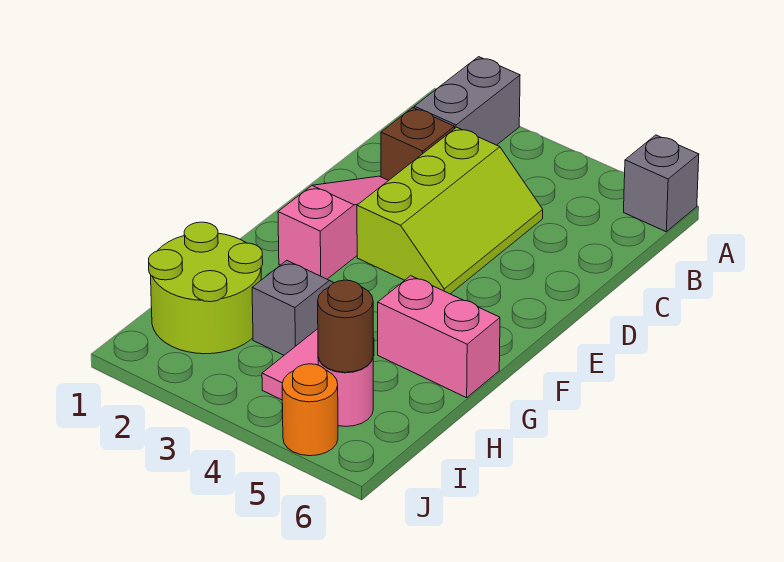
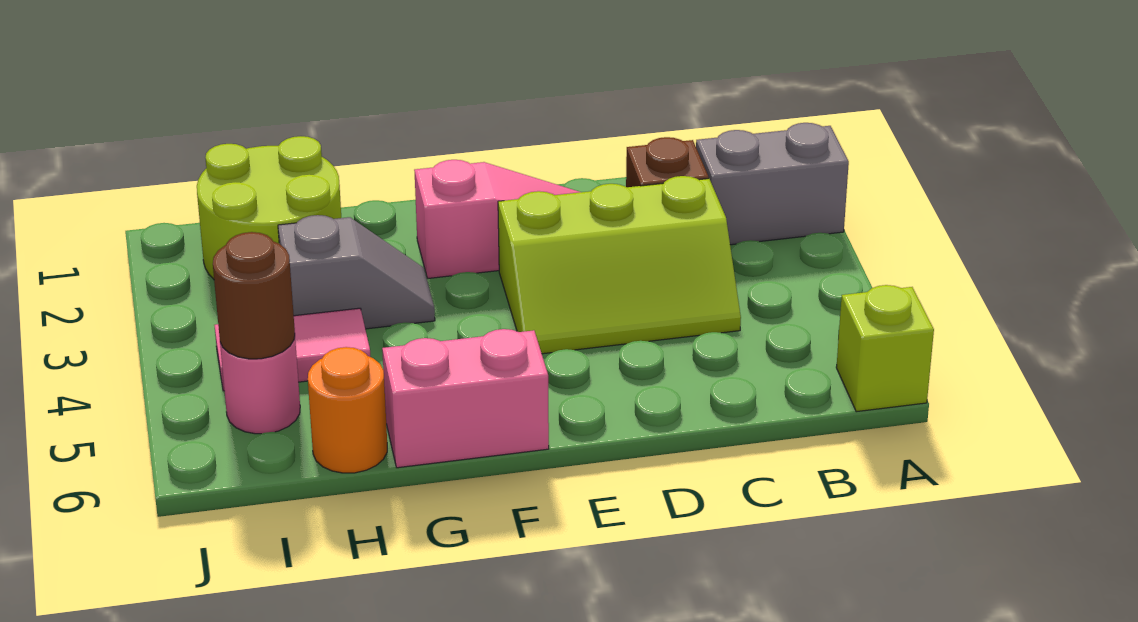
grey brick A6 level 1 -> lime brick A6 level 1
pink brick G5:G6 level 1 -> pink brick F6:G6 level 1
orange round brick J5 level 1 -> orange round brick H6 level 1

